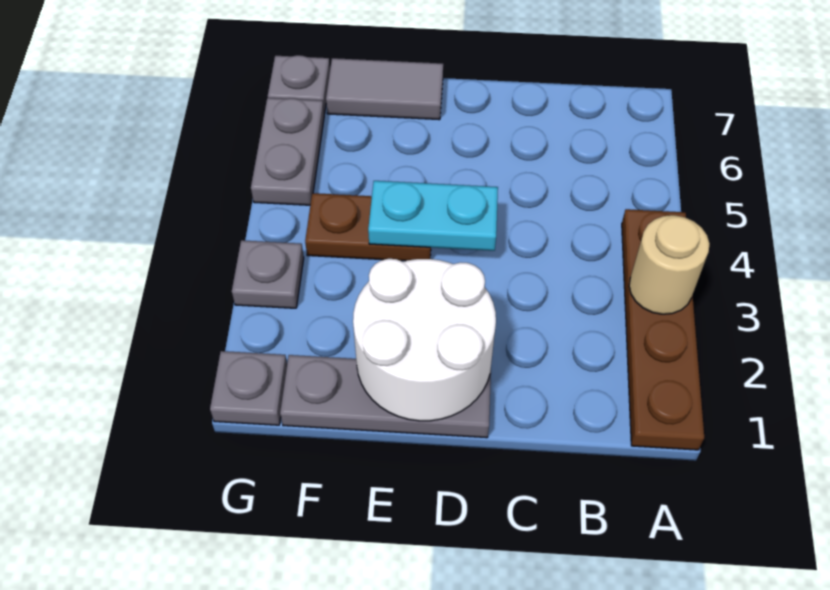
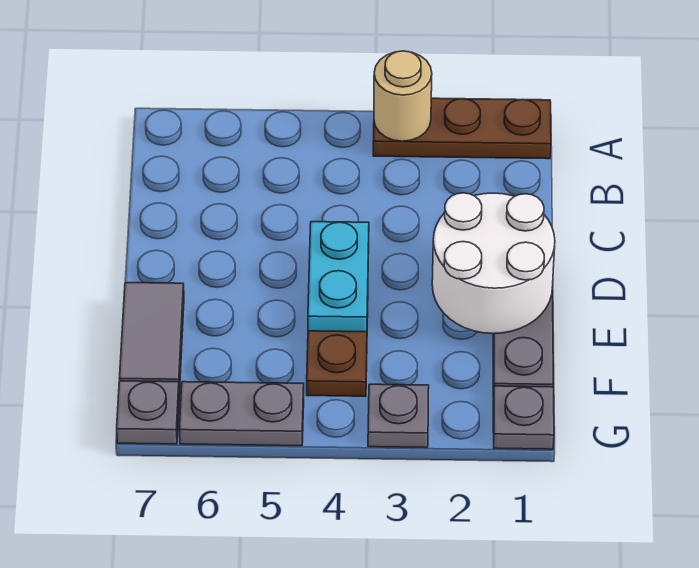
brown plate A1:A4 level 1 -> brown plate A1:A3 level 1

